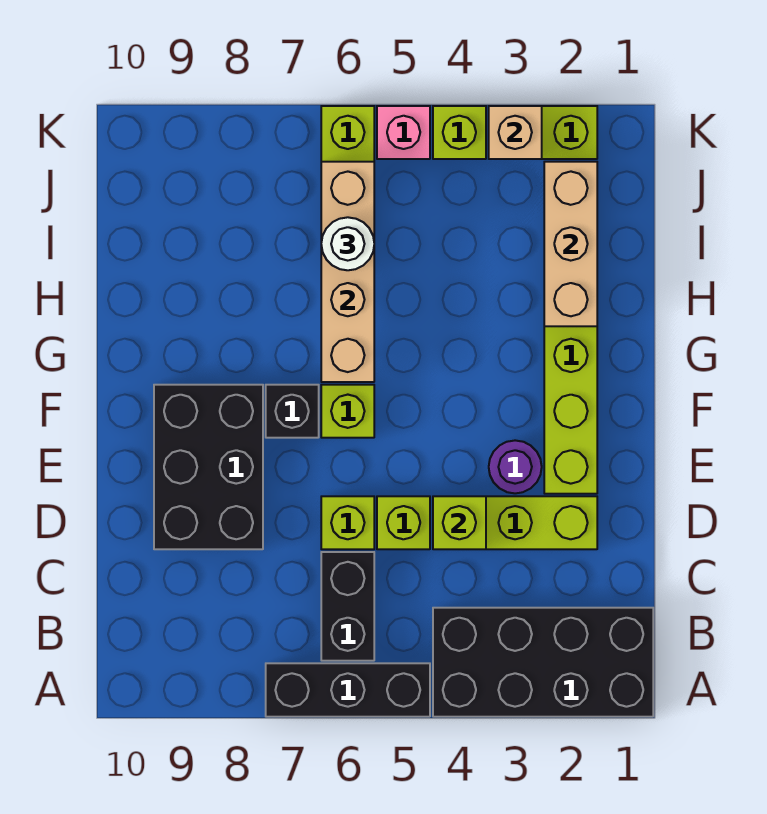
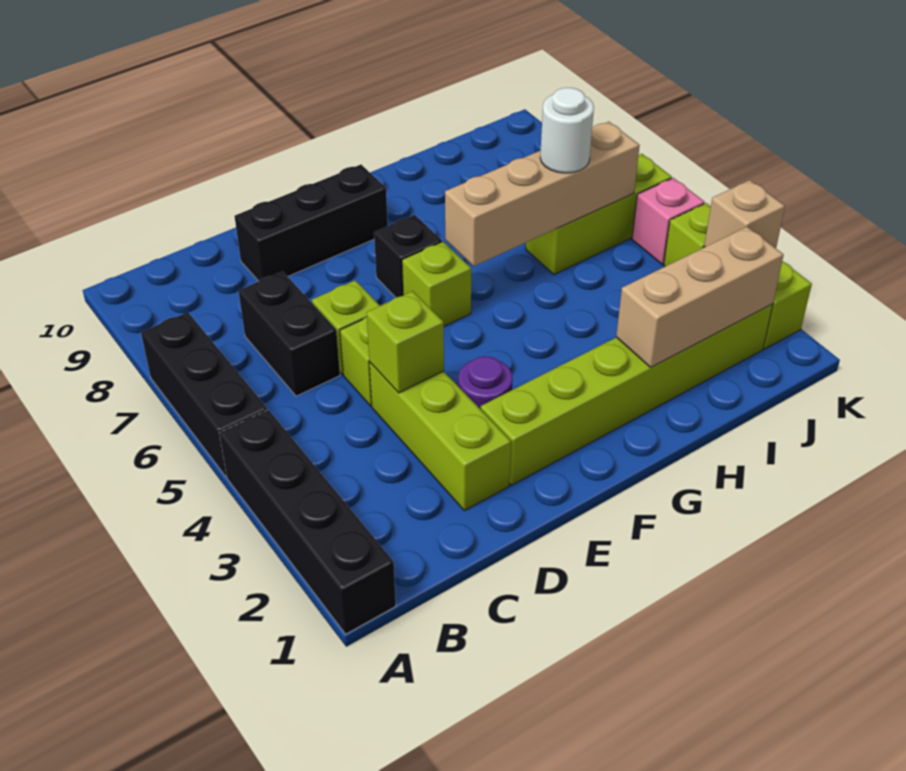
black brick A1:B4 level 1 -> black brick A1:A4 level 1
black brick B6:C6 level 1 -> black brick C6:C7 level 1
black brick D8:F9 level 1 -> black brick D9:F9 level 1

